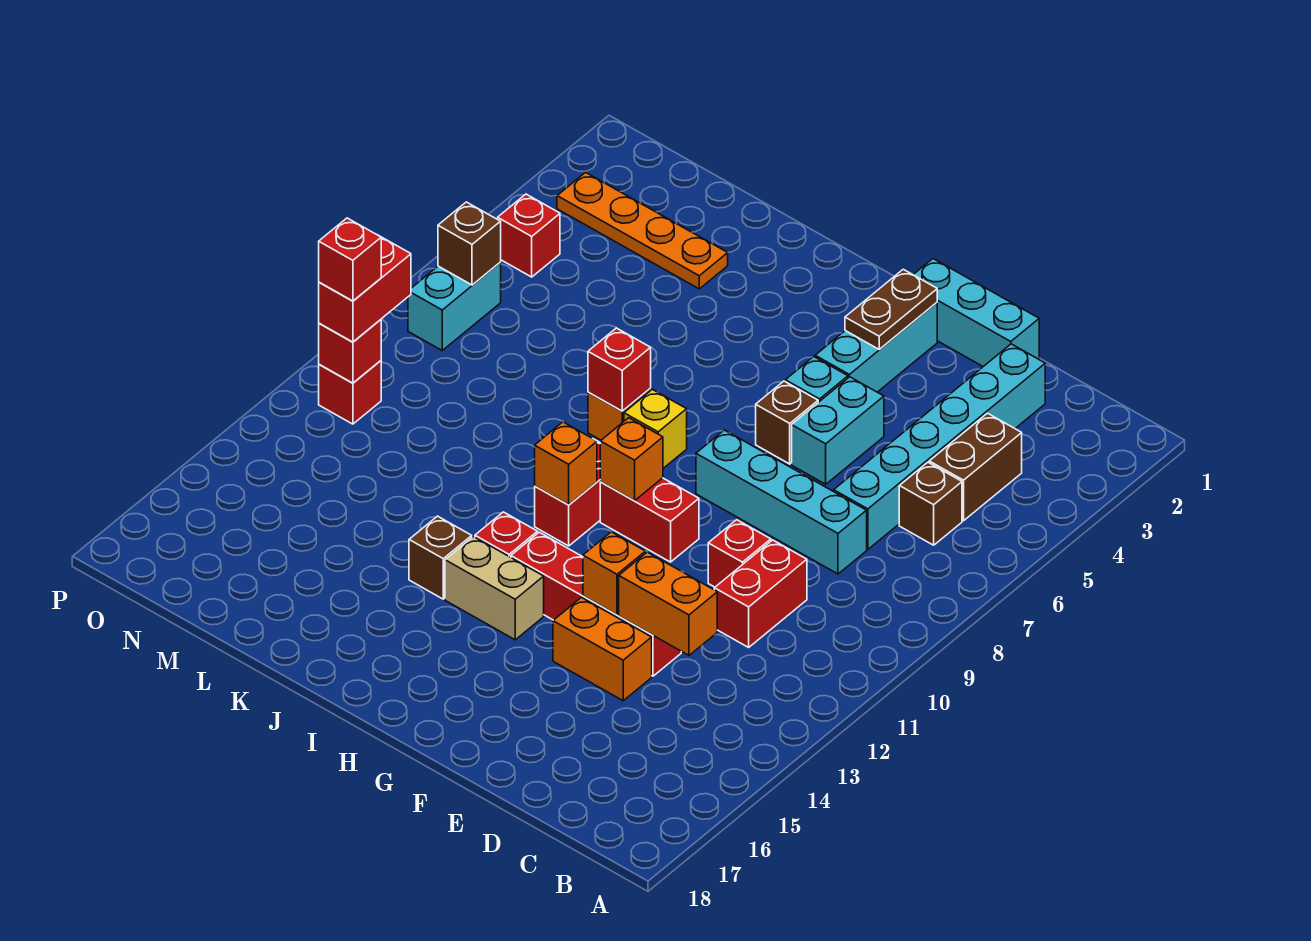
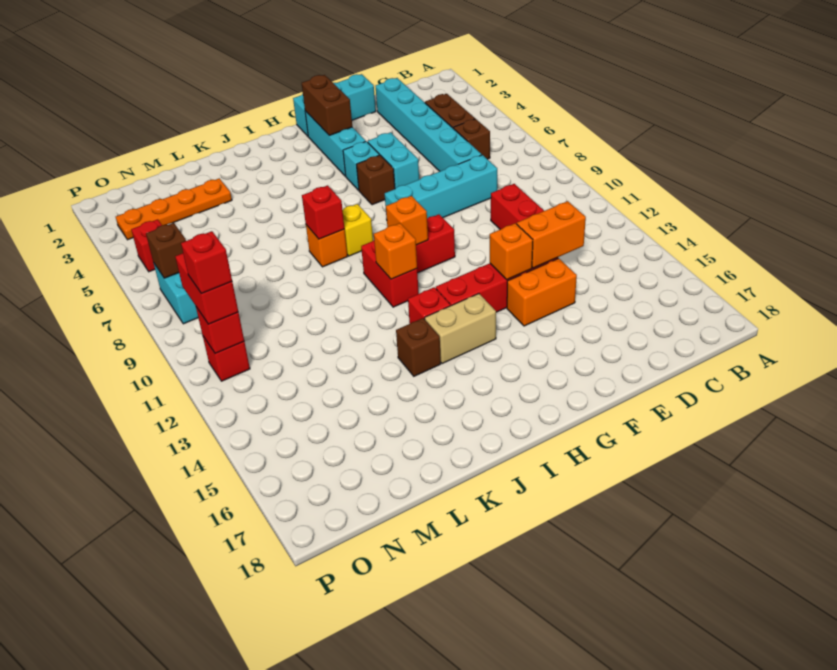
red brick E10 level 1 -> none
brown plate G2:G3 level 2 -> brown brick G2:G3 level 2

